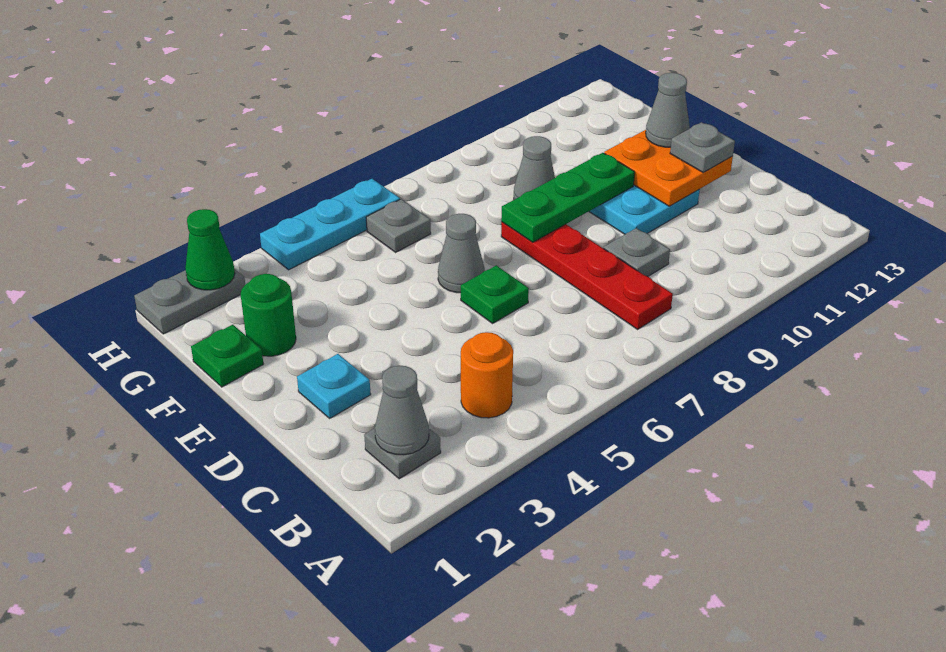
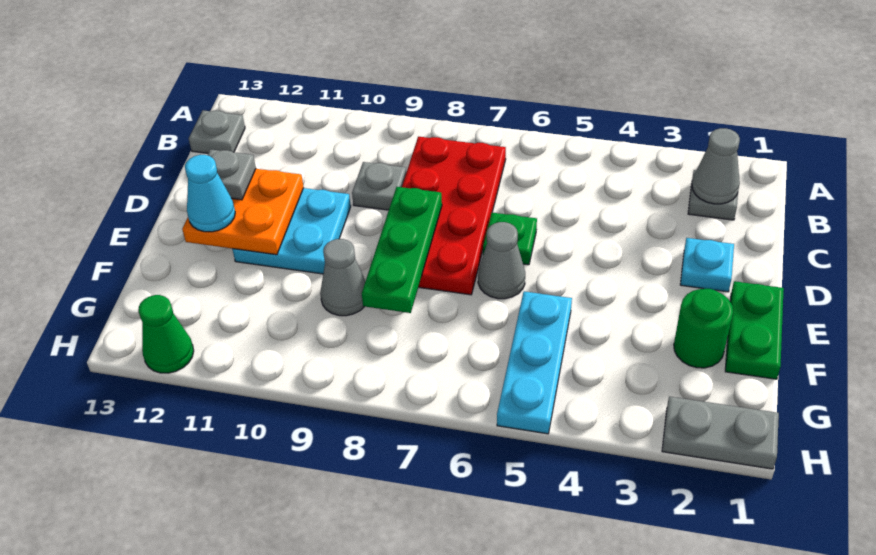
orange round brick B4 level 1 -> none
red plate B8:E8 level 1 -> red plate B7:E8 level 1
green plate E8:E10 level 2 -> green plate D8:F8 level 2
grey cone E12 level 3 -> cyan cone E12 level 3
green plate F1 level 1 -> green plate E1:F1 level 1
grey plate G6 level 1 -> grey plate B13 level 1
green cone H2 level 2 -> green cone H12 level 1
cyan plate H4:H6 level 1 -> cyan plate F5:H5 level 1

